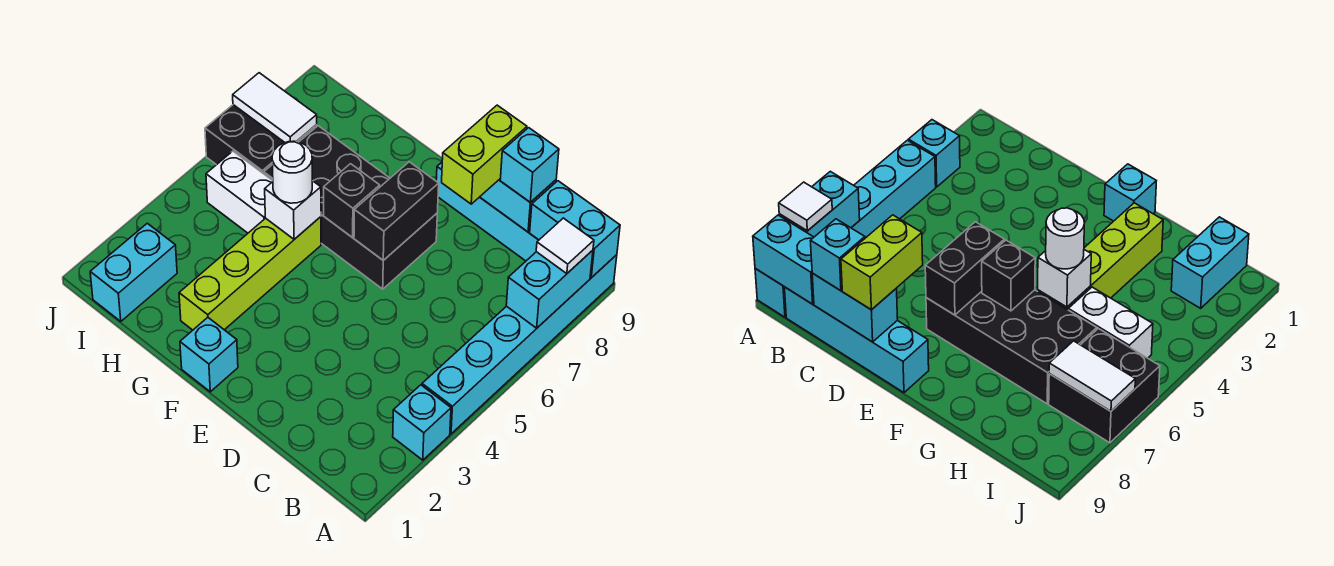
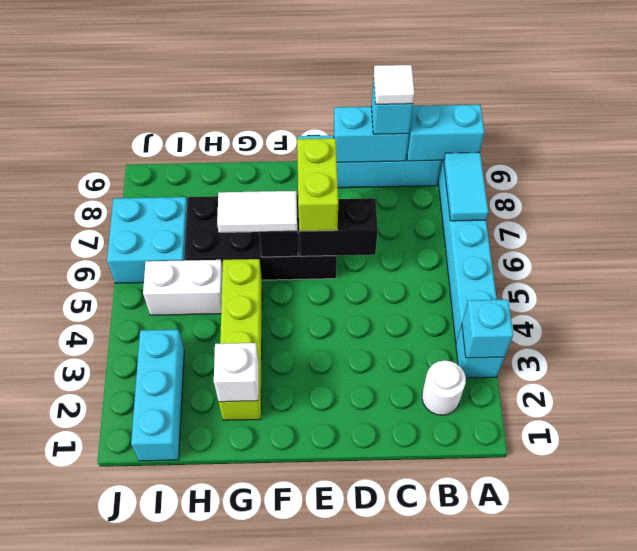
cyan brick A7:A8 level 2 -> cyan tile A7:A8 level 2
white tile A8 level 3 -> white tile C9 level 4
lime brick D8:D9 level 3 -> lime brick E6:E7 level 3
black brick E6:E7 level 2 -> black brick D6:E6 level 2
cyan brick F1 level 1 -> cyan brick A3 level 2
white brick G5 level 2 -> white brick G2 level 2
white round brick G5 level 3 -> white round brick B2 level 1
cyan brick I1:I2 level 1 -> cyan brick I1:I3 level 1
black brick I6:J7 level 1 -> cyan brick I6:J7 level 1
white tile I7:J7 level 2 -> white tile F6:G6 level 3

